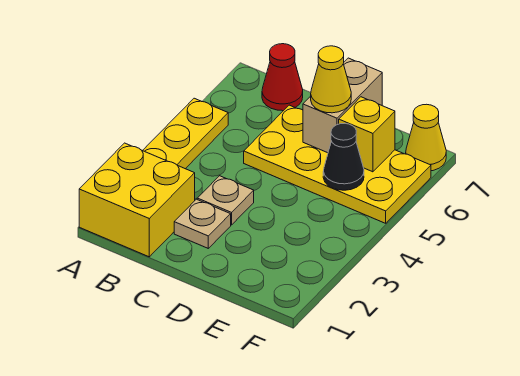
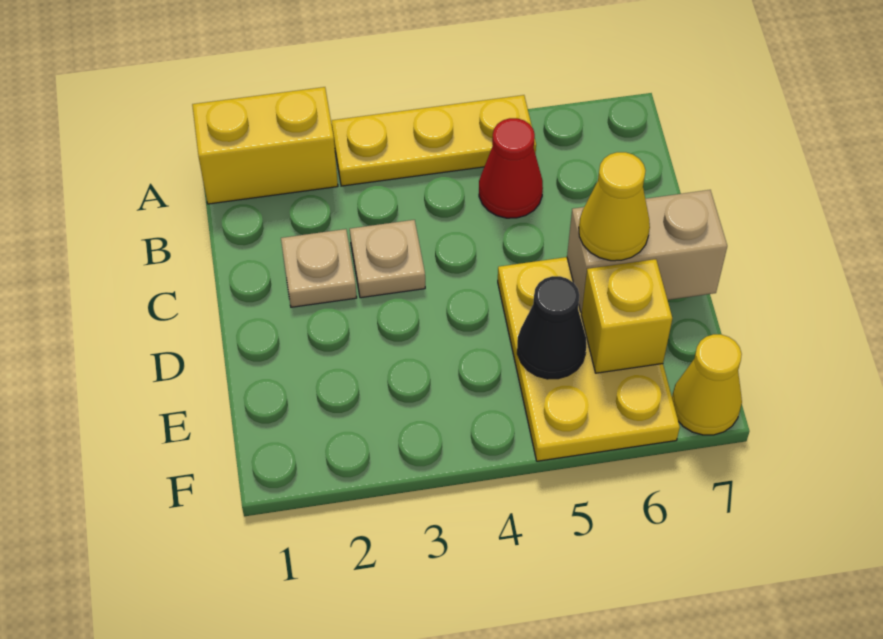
yellow brick A1:B2 level 1 -> yellow brick A1:A2 level 1
red cone B7 level 1 -> red cone B5 level 1
yellow plate C5:F6 level 1 -> yellow plate D5:F6 level 1

